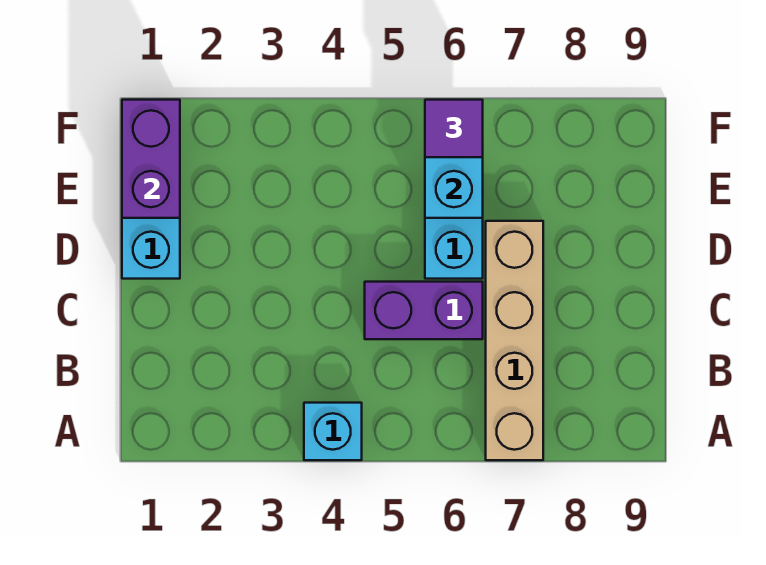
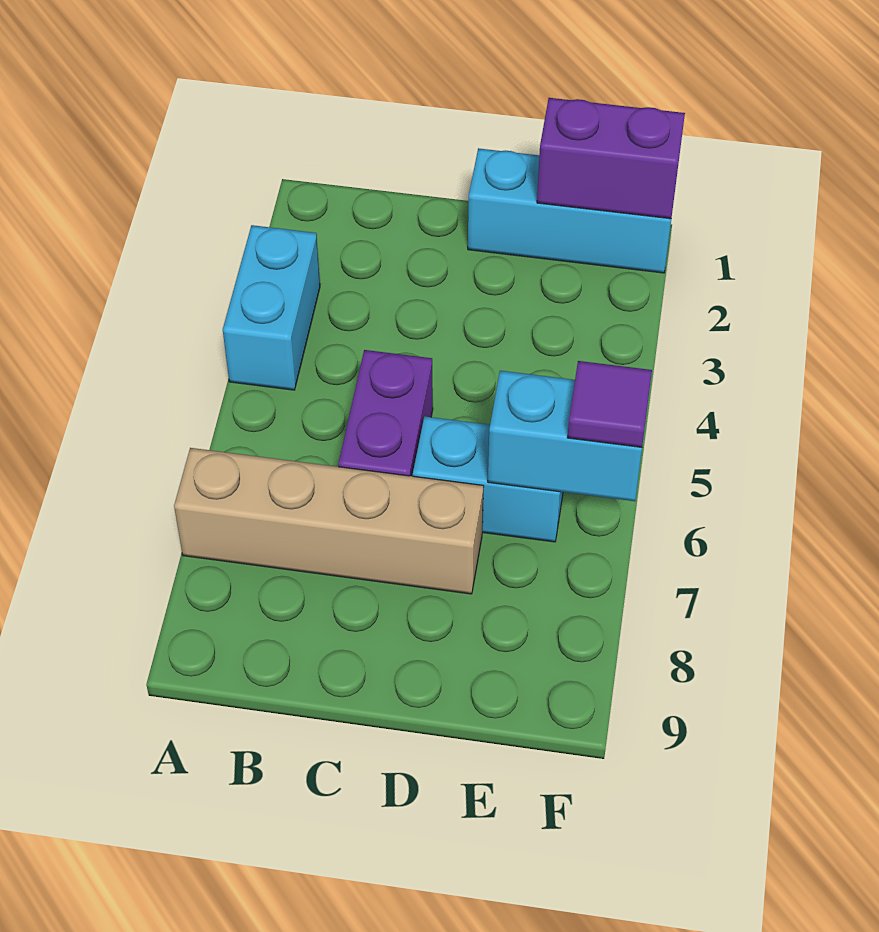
cyan brick A4 level 1 -> cyan brick A3:A4 level 1

